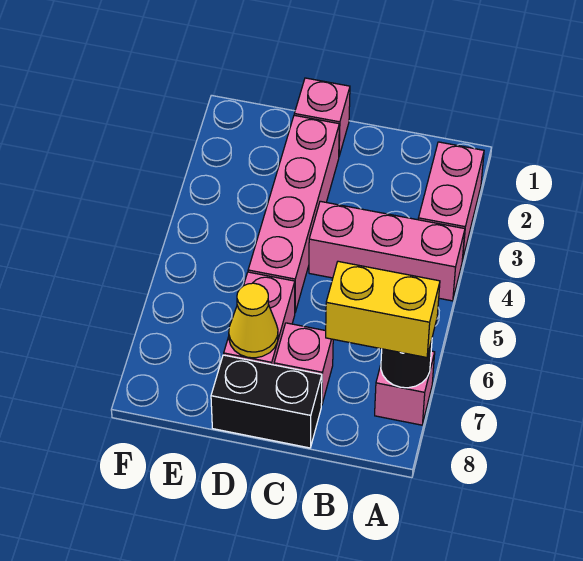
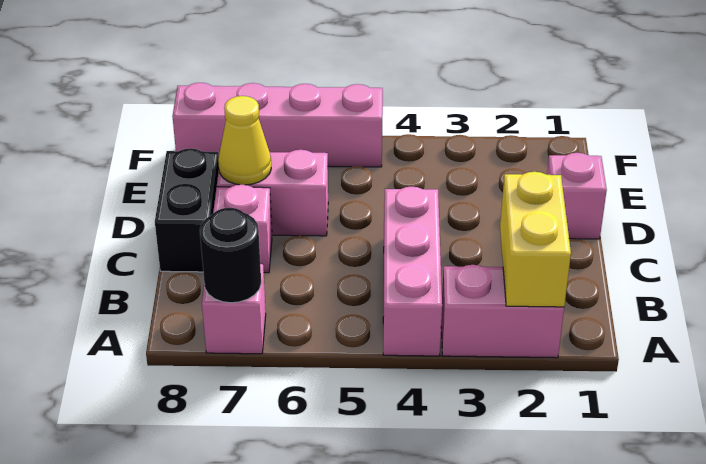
yellow brick A7:B7 level 3 -> yellow brick A2:B2 level 2
pink brick D2:D5 level 1 -> pink brick F5:F8 level 1

